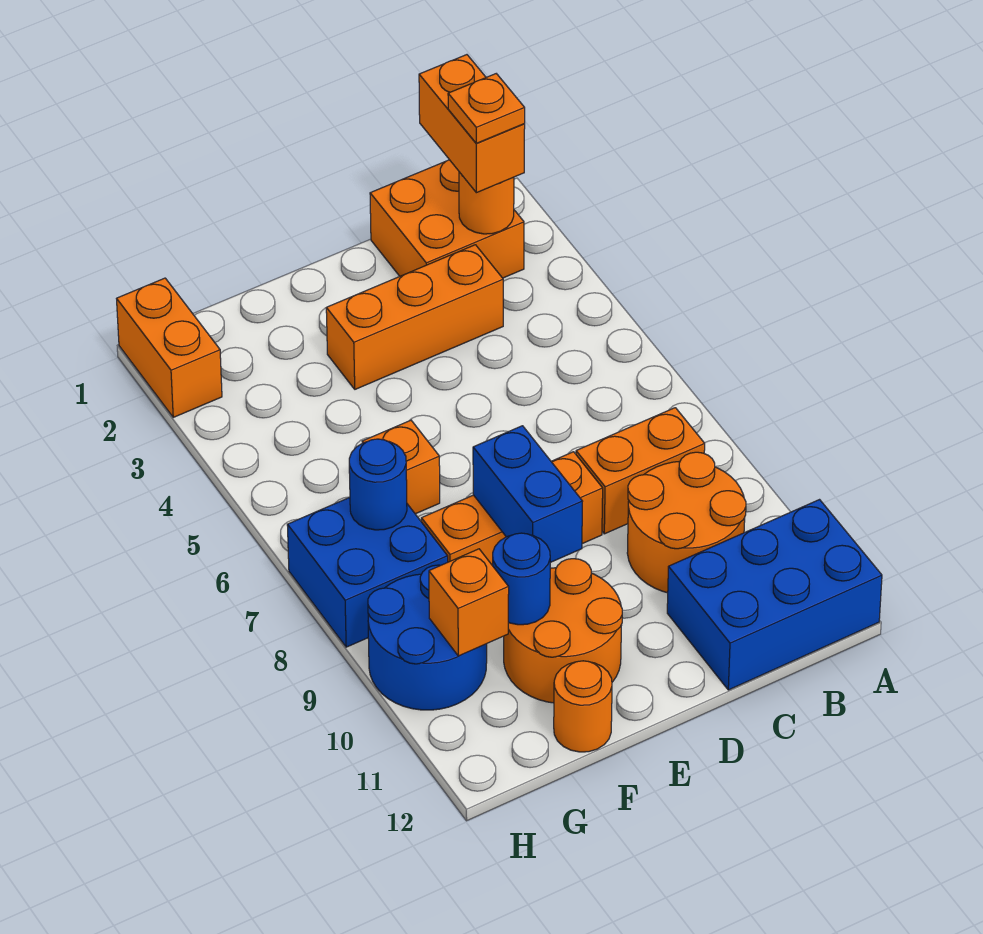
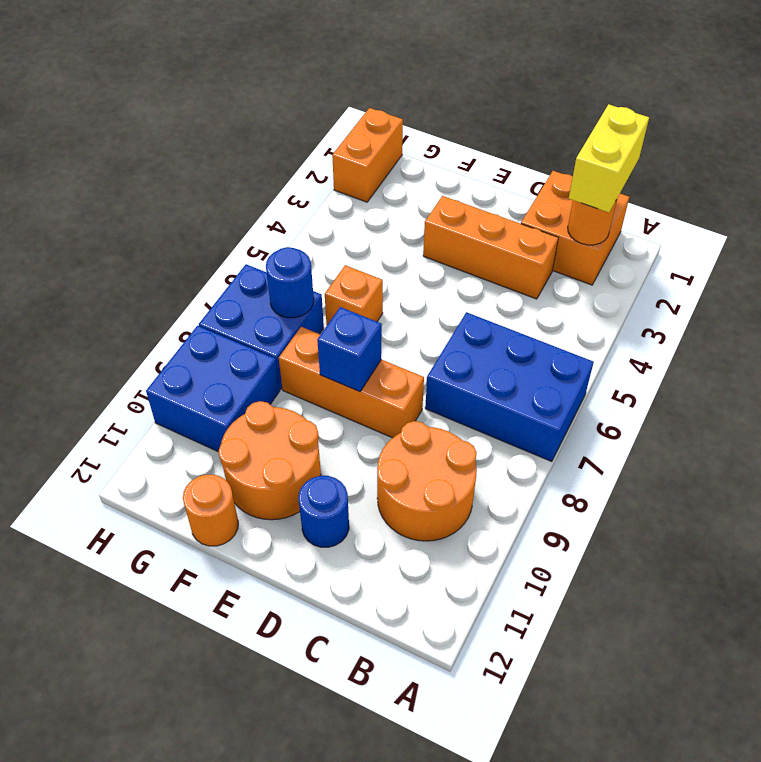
blue brick A11:C12 level 1 -> blue brick A6:C7 level 1
orange brick B1:B2 level 3 -> yellow brick B1:B2 level 3
orange plate B2 level 4 -> none
orange brick B8:C8 level 1 -> none
blue brick E8:E9 level 2 -> blue brick E8 level 2
blue round brick F10 level 2 -> blue round brick D11 level 1
blue round brick G9:H10 level 1 -> blue brick G9:H10 level 1
orange brick G10 level 2 -> none

